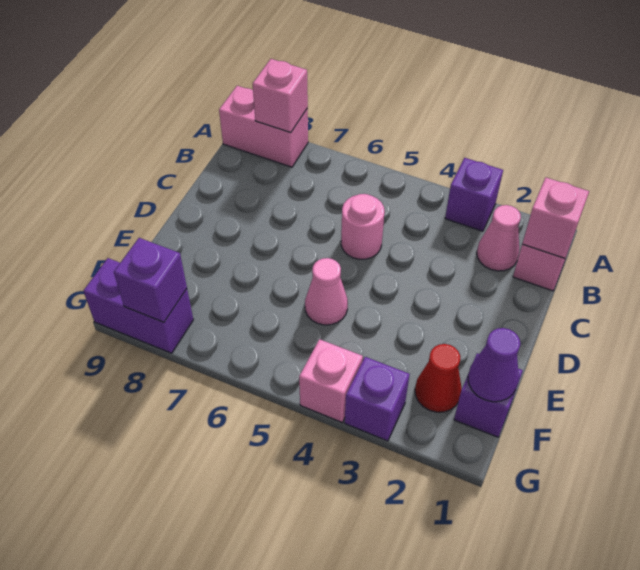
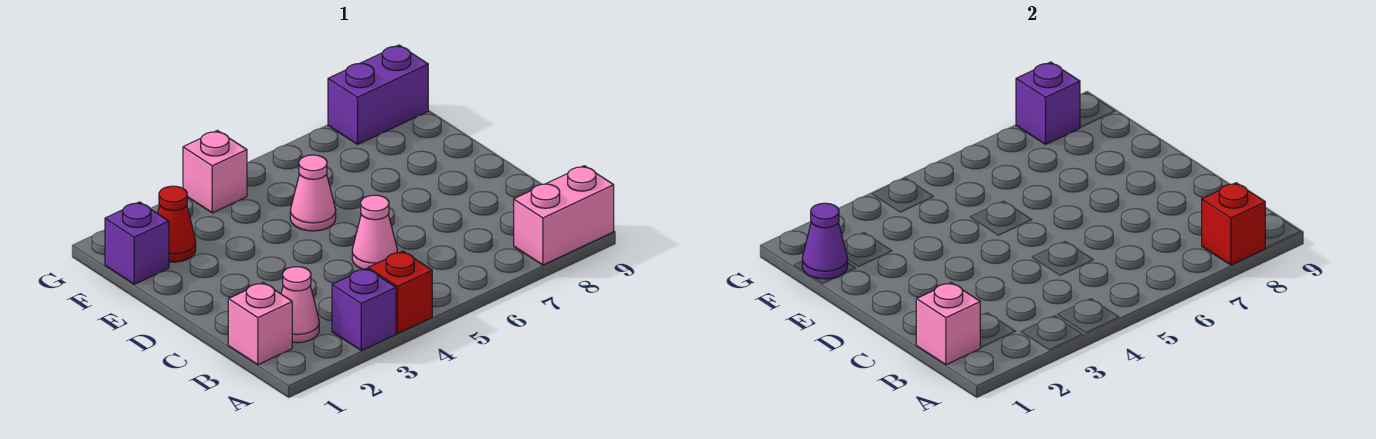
none -> red brick A4 level 1
pink brick A8 level 2 -> red brick A8 level 2
pink round brick C5 level 1 -> pink cone C5 level 1
purple brick G3 level 1 -> none

